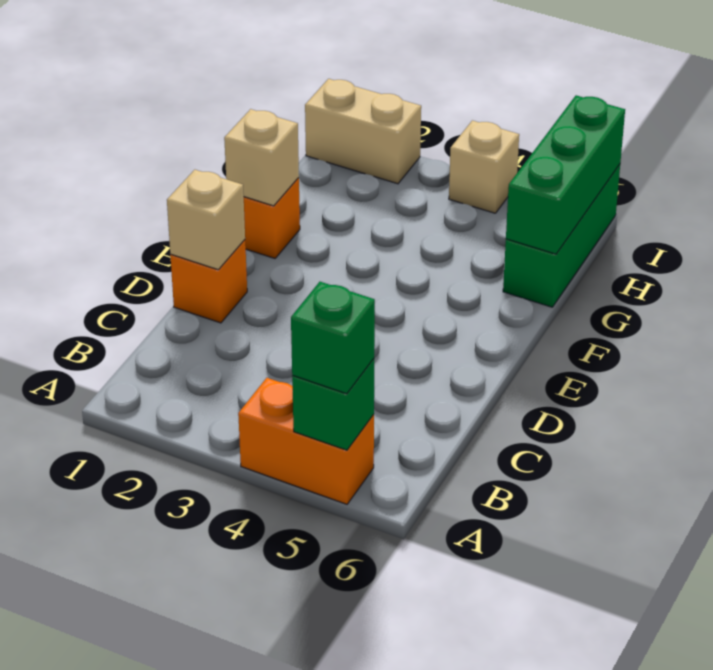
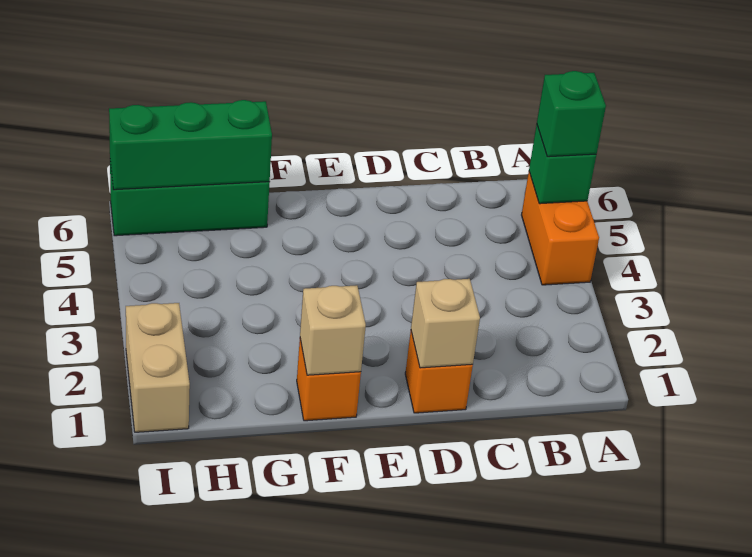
tan brick I4 level 1 -> none

